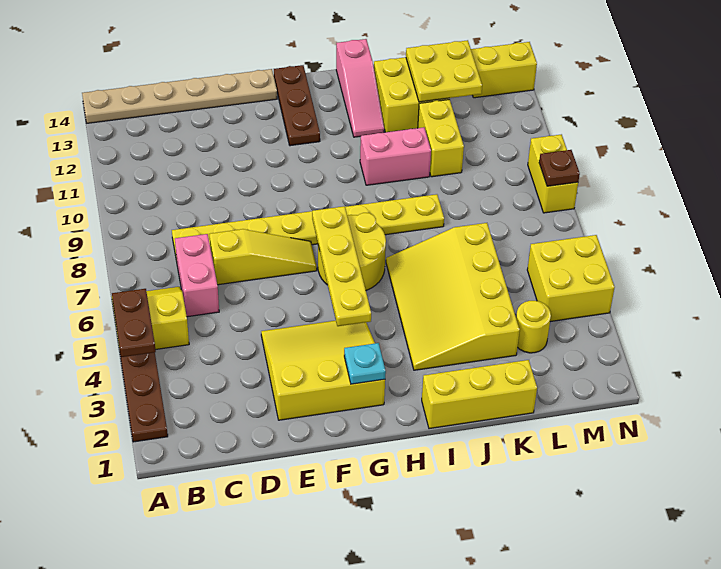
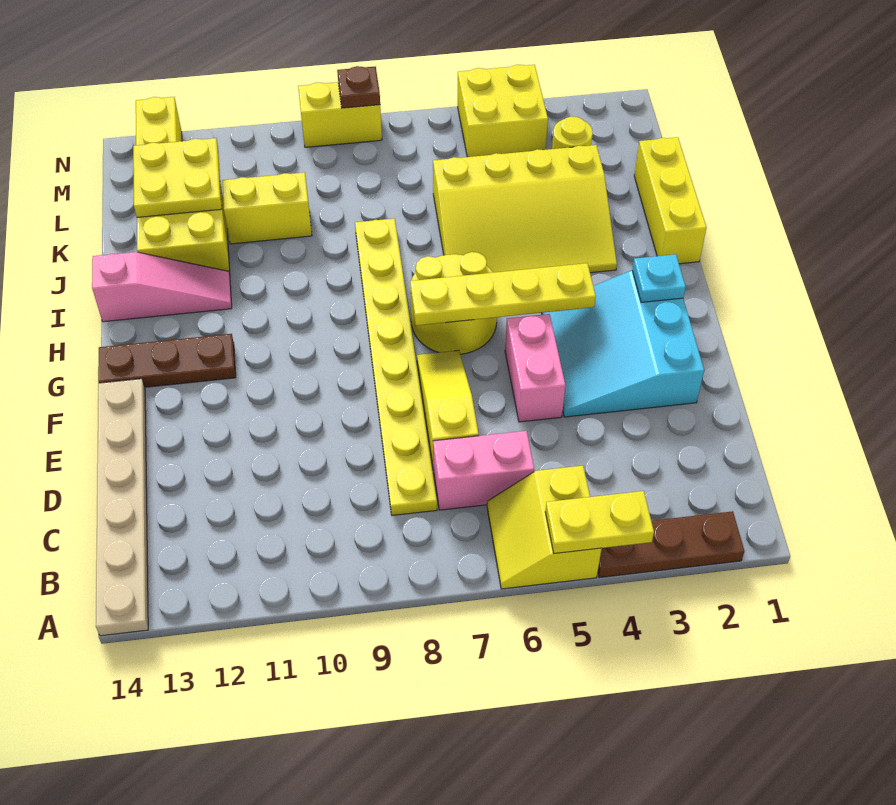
brown plate A4:A5 level 2 -> yellow plate A4:A5 level 2
yellow slope E2:G4 level 1 top 2 -> cyan slope E2:G4 level 1 top 2
pink brick I10:J10 level 1 -> pink brick E5:F5 level 1

